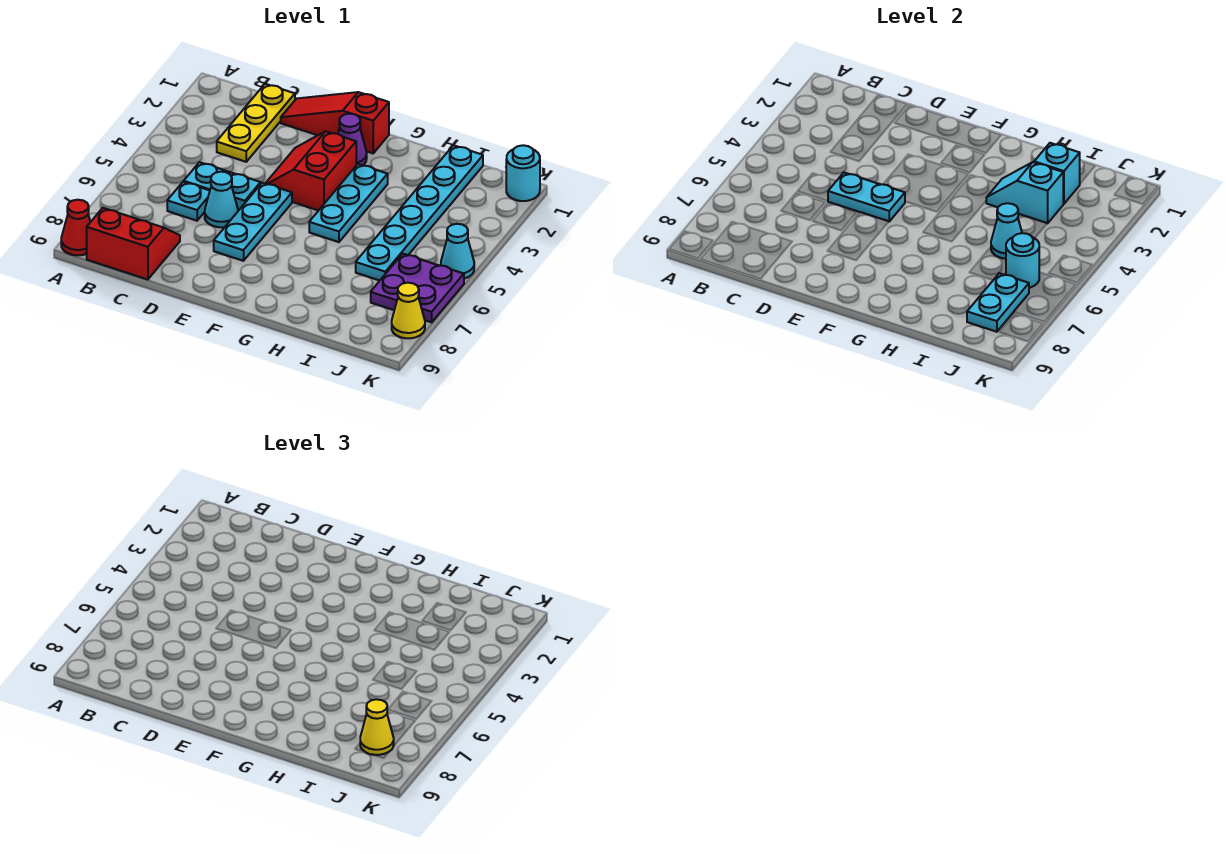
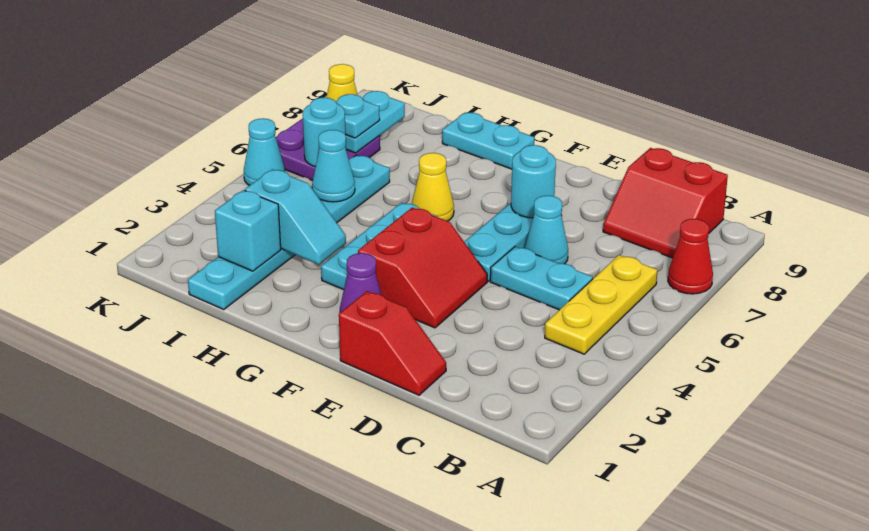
red cone A9 level 1 -> red cone A7 level 1
yellow plate C1:C3 level 1 -> yellow plate B4:B6 level 1
cyan plate C6 level 1 -> cyan plate J7 level 3
red slope D1:F1 level 1 top F -> red slope D1:E1 level 1 top E
cyan plate D5:E5 level 2 -> cyan plate G9:H9 level 1
yellow cone J8 level 3 -> yellow cone G6 level 1
cyan round brick K1 level 1 -> cyan round brick E7 level 2

